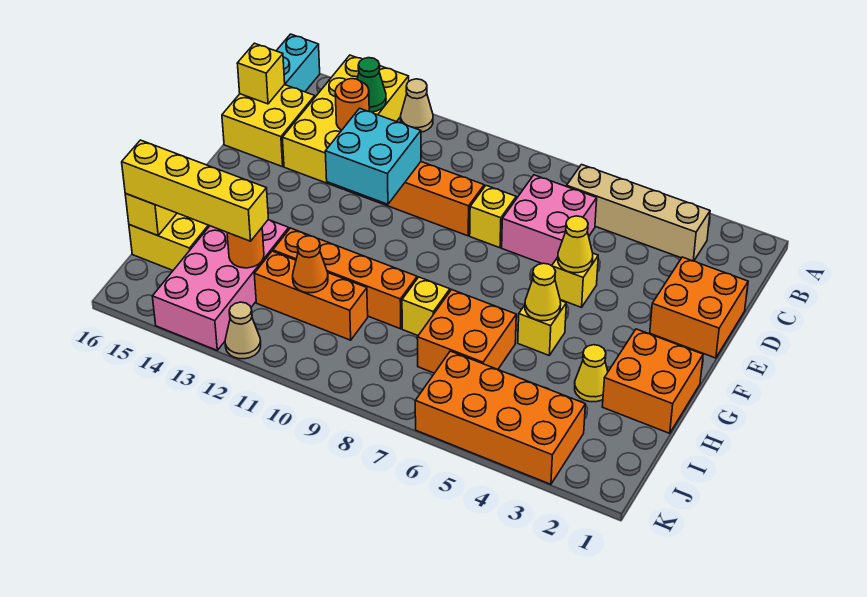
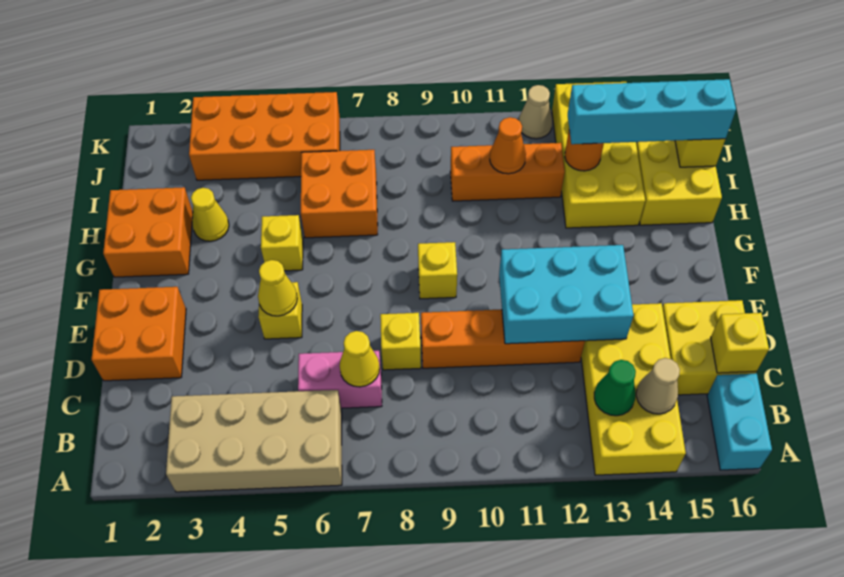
tan cone A12 level 1 -> tan cone B14 level 2
tan brick B3:B6 level 1 -> tan brick A3:B6 level 1
pink brick C6:D7 level 1 -> pink brick C6:C7 level 1
orange round brick C13 level 2 -> none
cyan brick D11:E12 level 2 -> cyan brick D11:E13 level 2
yellow cone G5 level 2 -> yellow cone C7 level 2
yellow brick H8 level 1 -> yellow brick F9 level 1
orange brick H9:H12 level 1 -> none
pink brick H13:K14 level 1 -> yellow brick H13:K14 level 1
yellow brick I13:I16 level 3 -> cyan brick I13:I16 level 3

